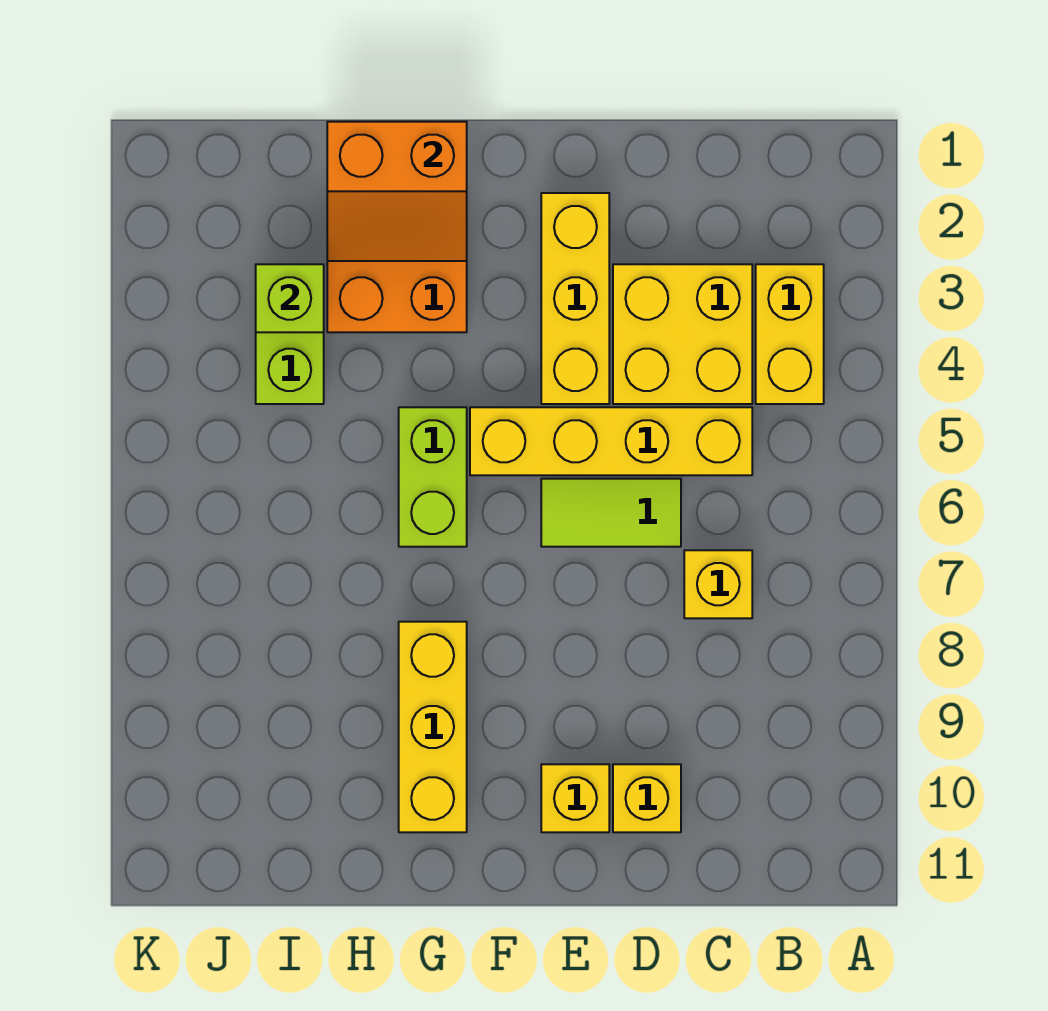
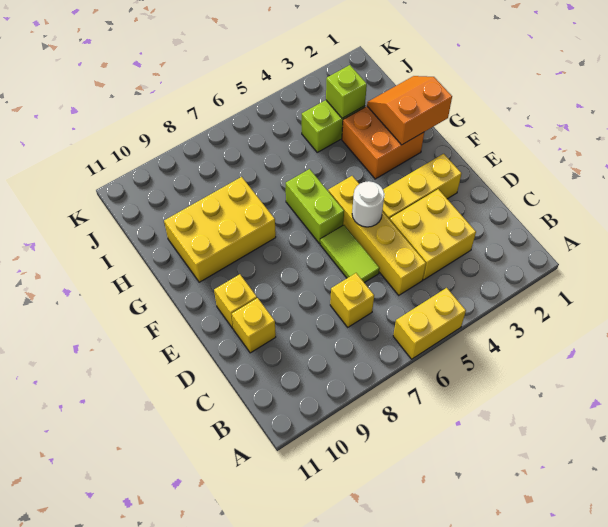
yellow brick B3:B4 level 1 -> yellow brick A5:A6 level 1
none -> white round brick E5 level 2
orange slope G1:H2 level 2 top 1 -> orange slope G1:H2 level 2 top G
lime brick G5:G6 level 1 -> lime brick F6:G6 level 1
yellow brick G8:G10 level 1 -> yellow brick G8:H10 level 1

